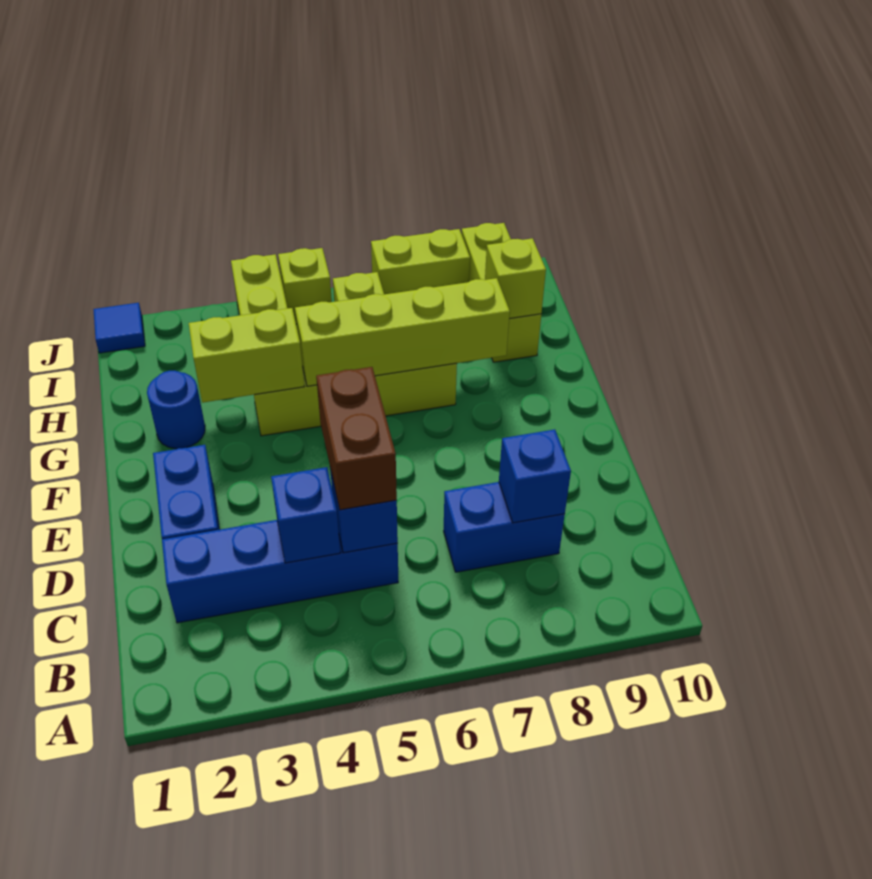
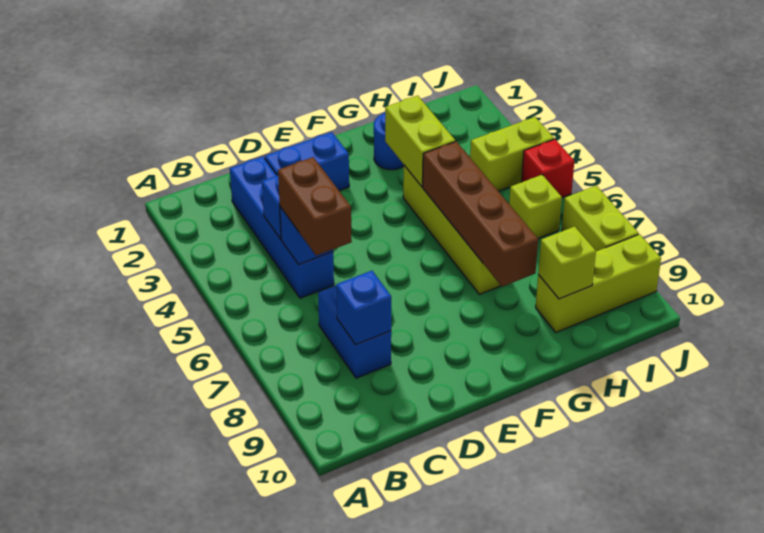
brown brick C5:D5 level 3 -> brown brick C5:C6 level 3
lime brick G5:G8 level 2 -> brown brick G5:G8 level 2
blue tile J1 level 1 -> none
lime brick J5 level 1 -> red brick J5 level 1

